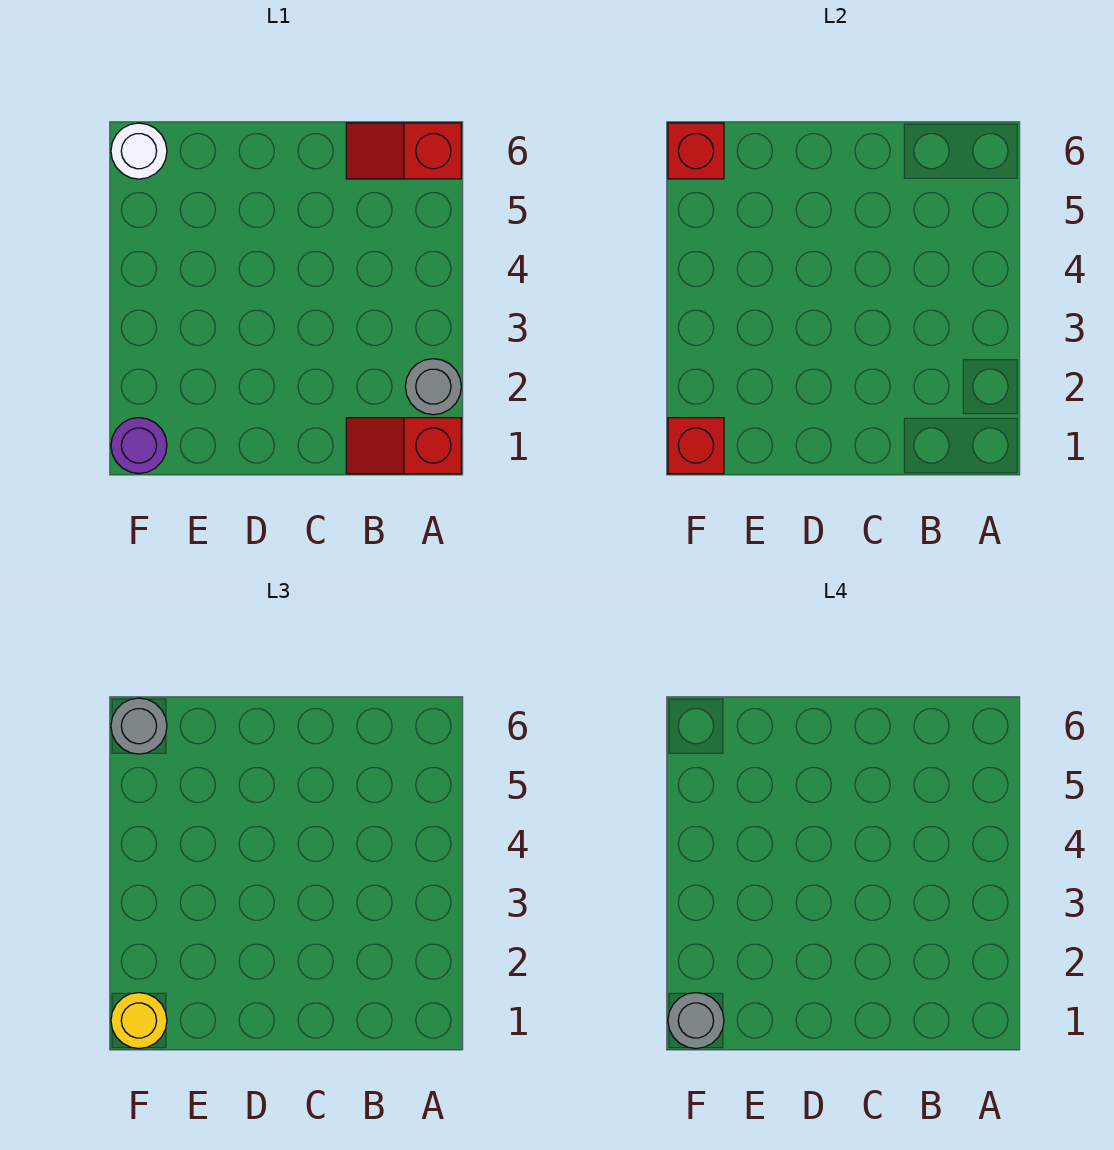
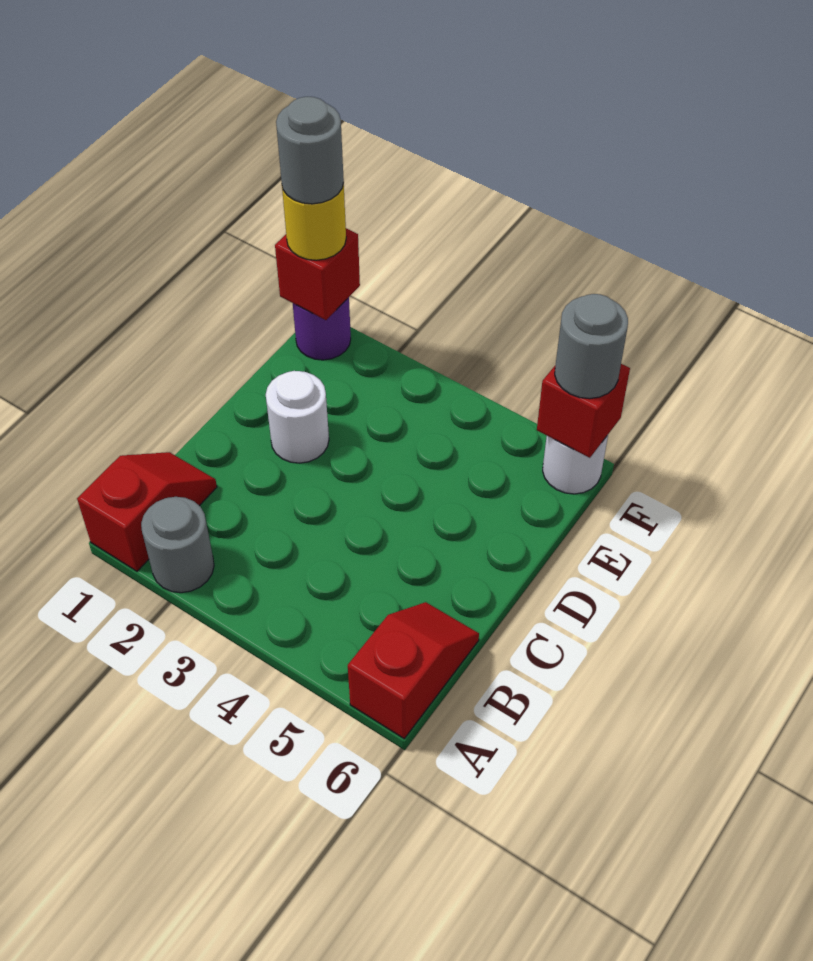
none -> white round brick D2 level 1

